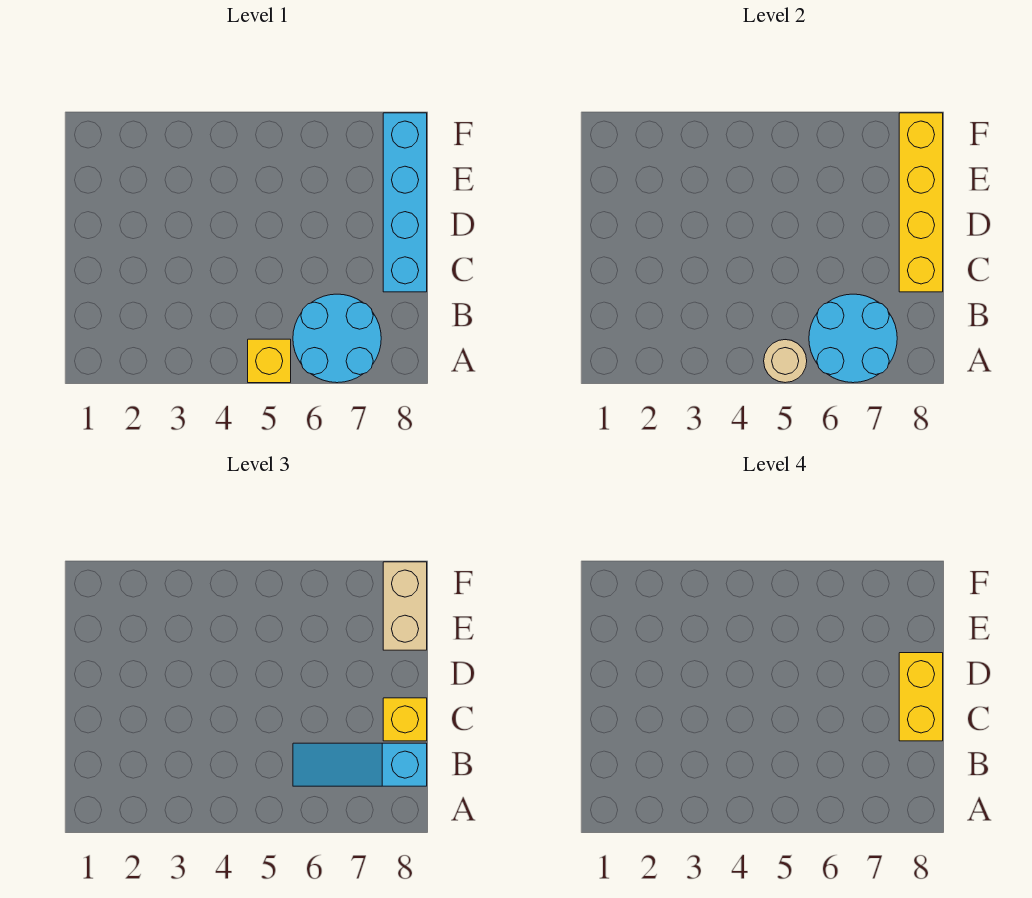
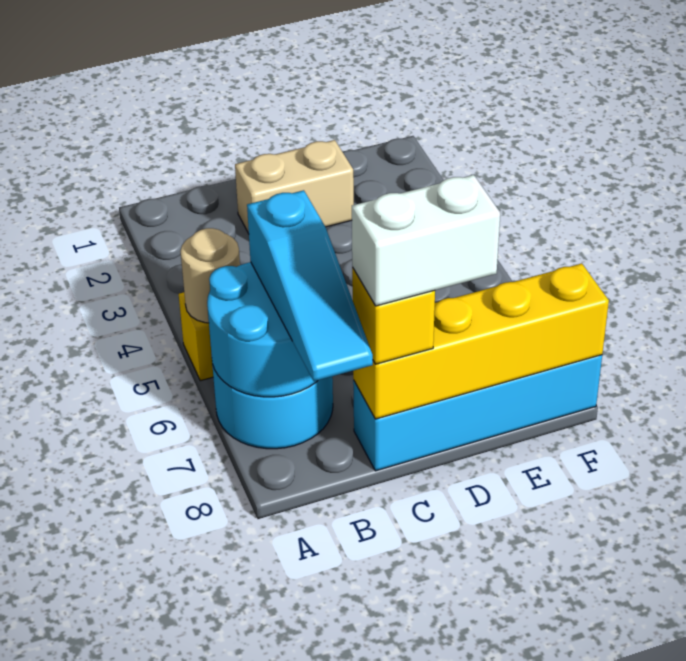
cyan slope B6:B8 level 3 top 8 -> cyan slope B6:B8 level 3 top 6
yellow brick C8:D8 level 4 -> white brick C8:D8 level 4
tan brick E8:F8 level 3 -> tan brick C2:D2 level 1

